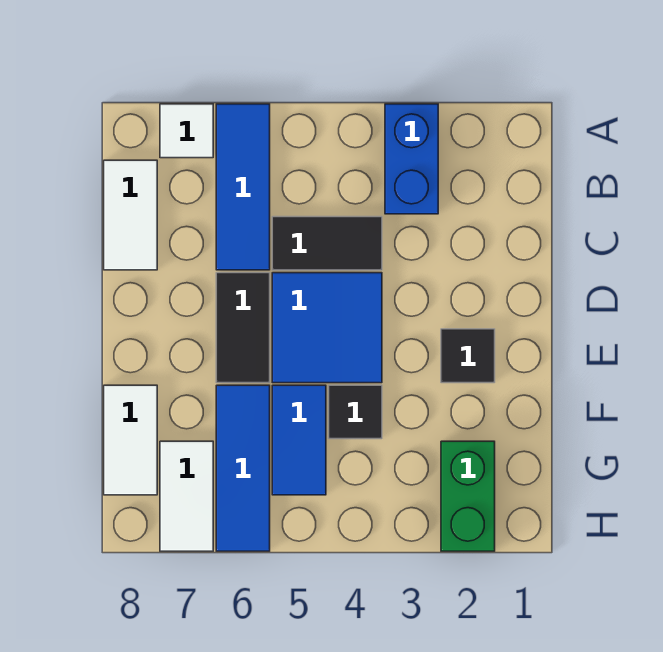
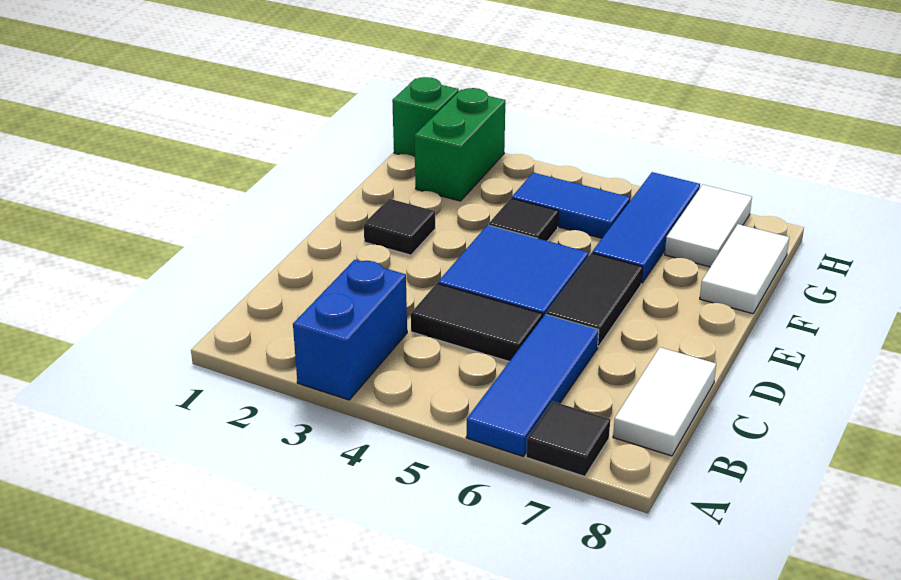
white tile A7 level 1 -> black tile A7 level 1
blue tile F5:G5 level 1 -> blue tile G4:G5 level 1
none -> green brick H1 level 1

